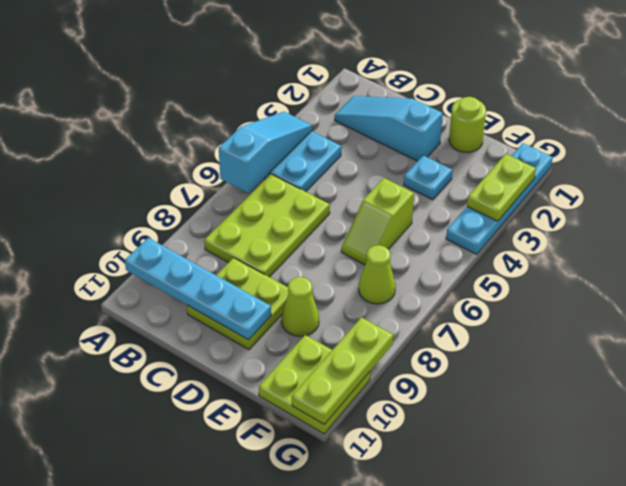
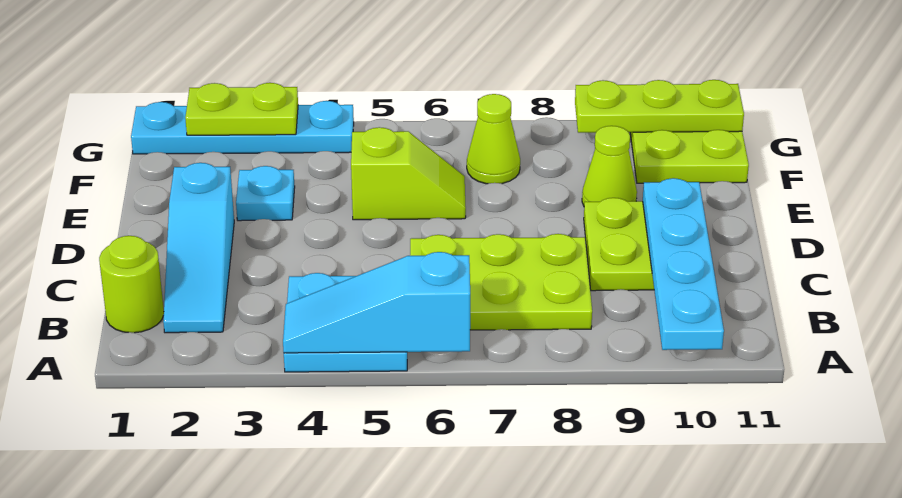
lime round brick E1 level 1 -> lime round brick B1 level 1

